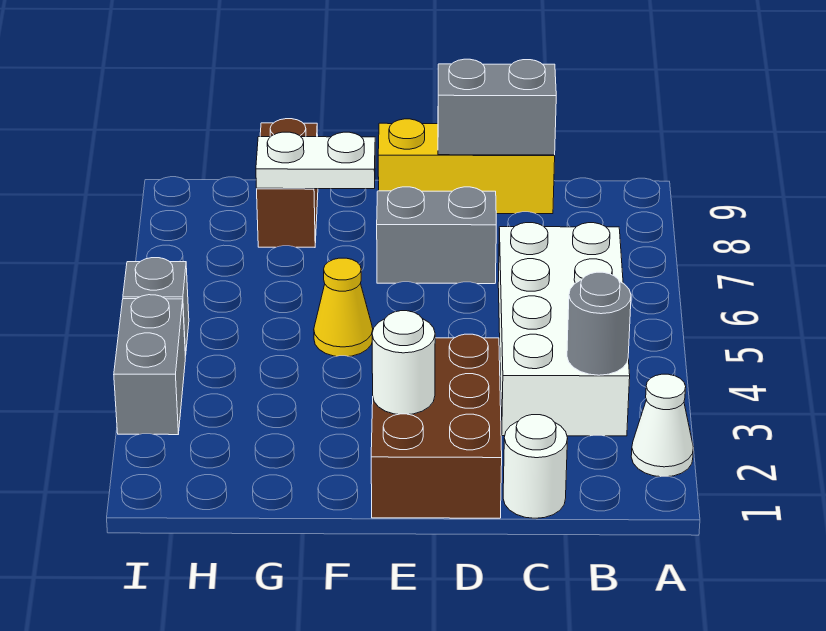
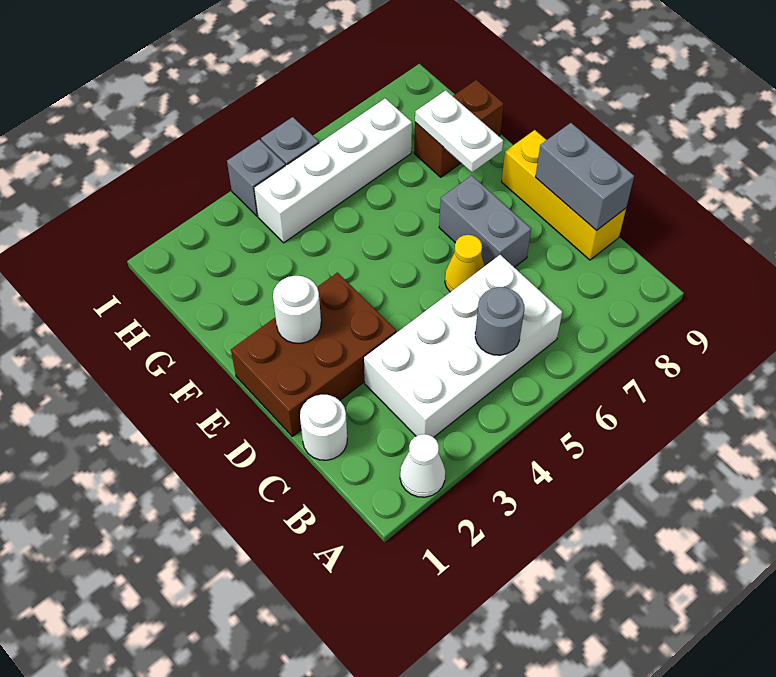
grey round brick B3 level 2 -> grey round brick B5 level 2
yellow cone F5 level 1 -> yellow cone D6 level 1
none -> white brick H4:H7 level 1
grey brick I3:I4 level 1 -> grey brick I4 level 1

